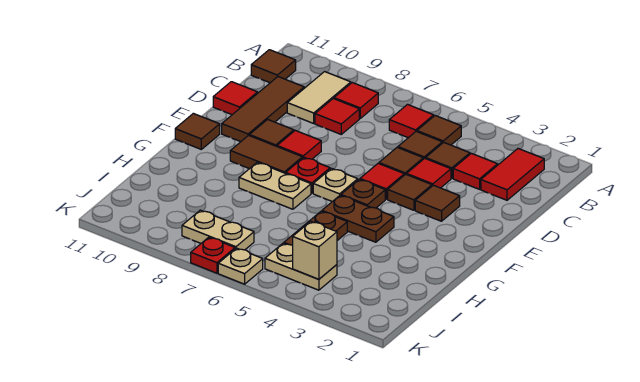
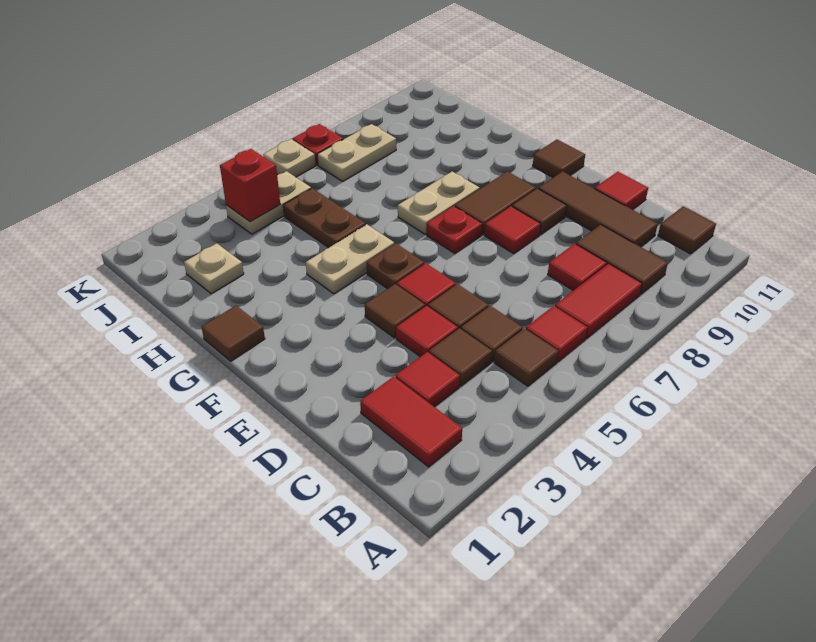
red tile B8 level 1 -> red tile B7:B8 level 1
tan tile B9:C9 level 1 -> brown tile B9:C9 level 1
brown tile E3 level 1 -> brown tile G1 level 1
tan plate F6 level 1 -> tan plate I2 level 1
brown plate G4:G5 level 1 -> tan plate G4:G5 level 1
tan brick J4 level 2 -> red brick J4 level 2

